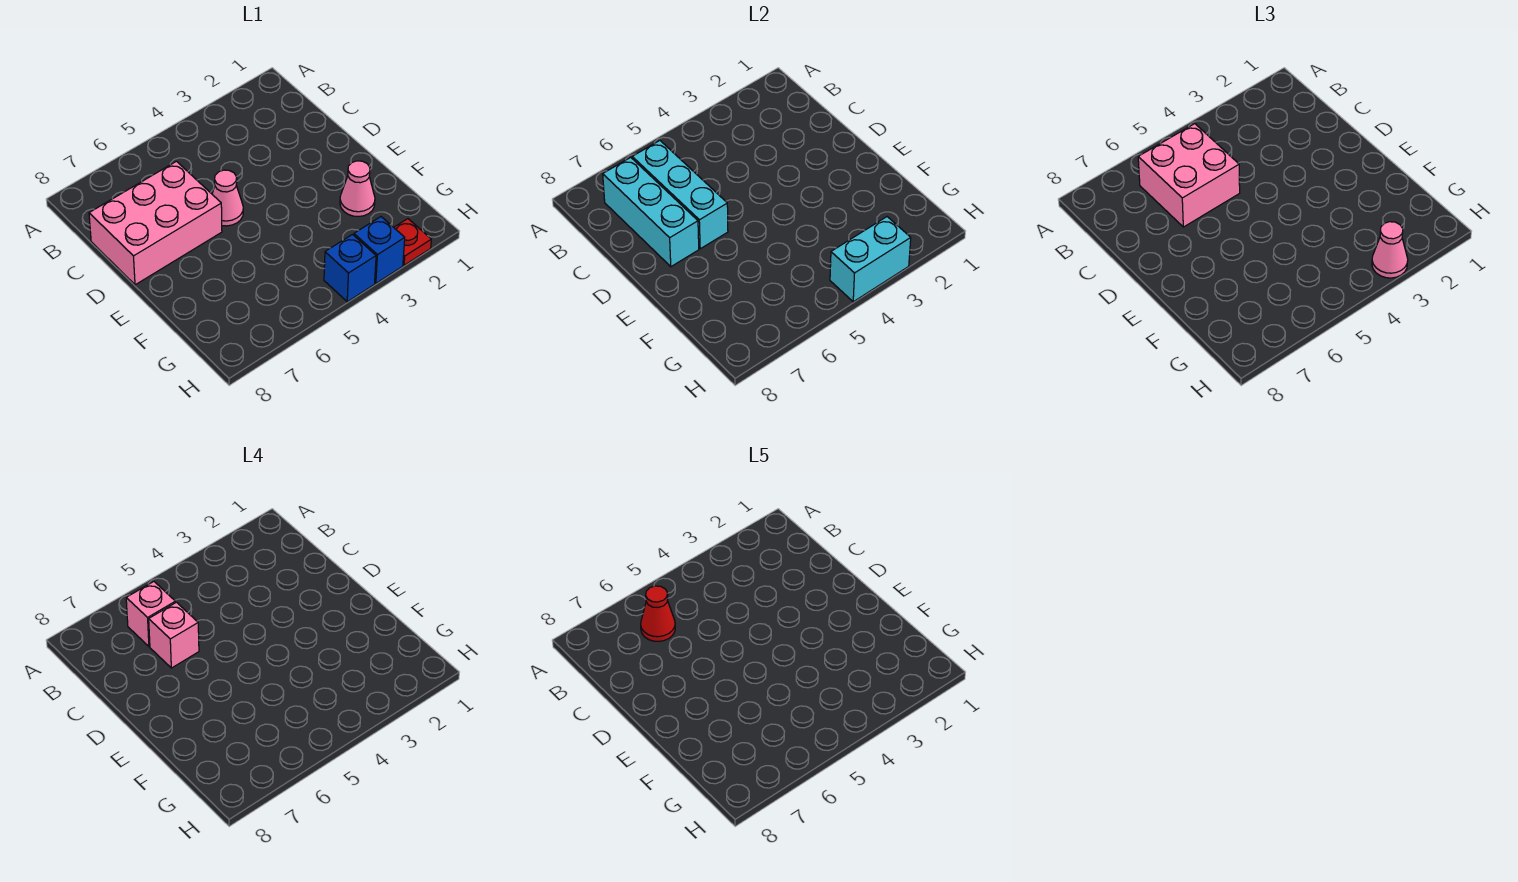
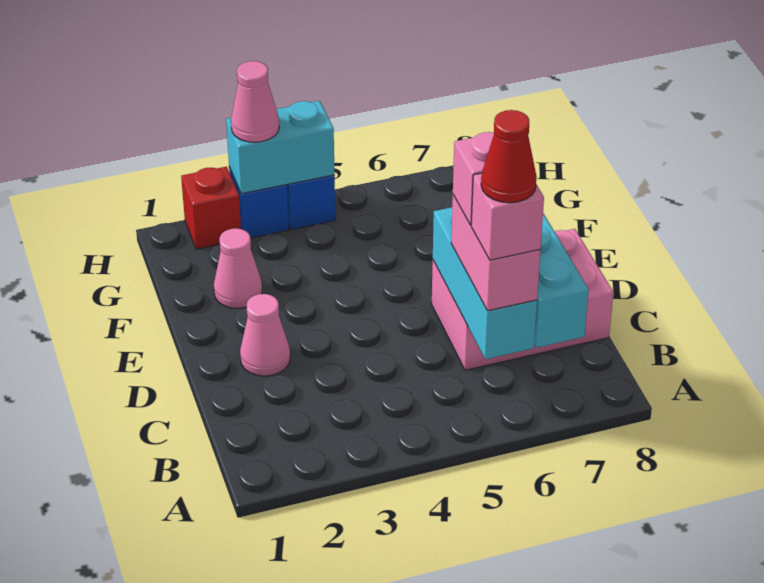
pink brick B5:C6 level 3 -> pink brick B6:C6 level 3
pink cone D5 level 1 -> pink cone D2 level 1
red plate H2 level 1 -> red brick H2 level 1

